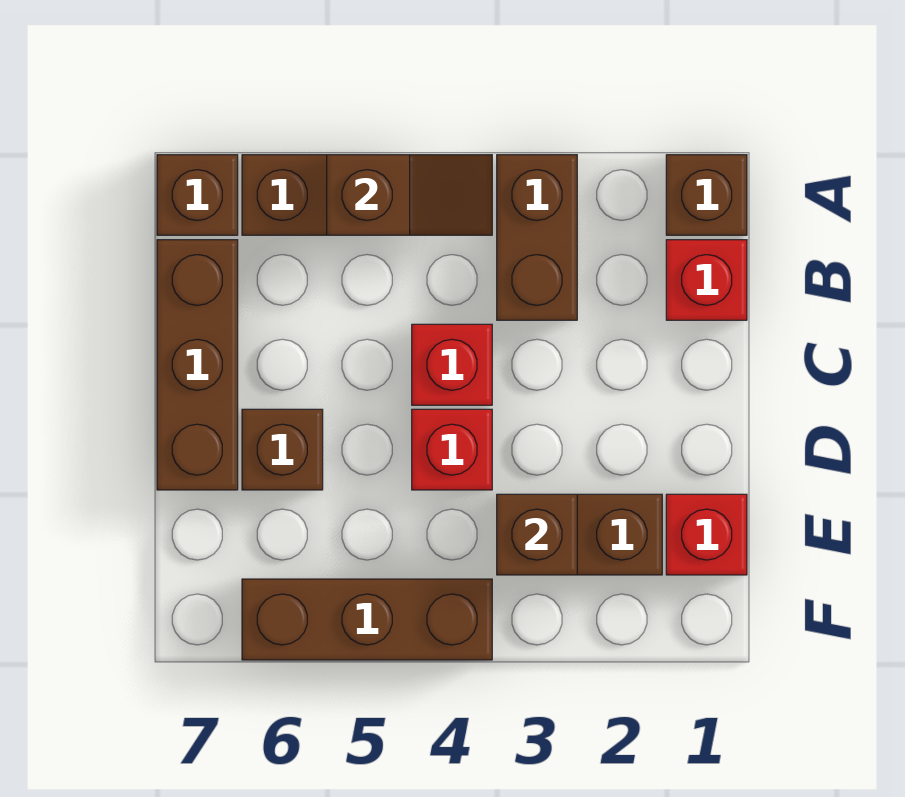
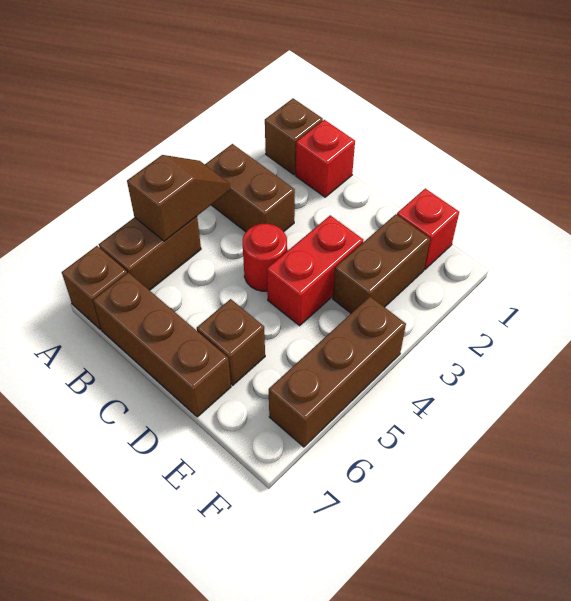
red brick C4 level 1 -> red round brick C4 level 1
red brick D4 level 1 -> red brick D3:D4 level 1
brown brick E3 level 2 -> none

